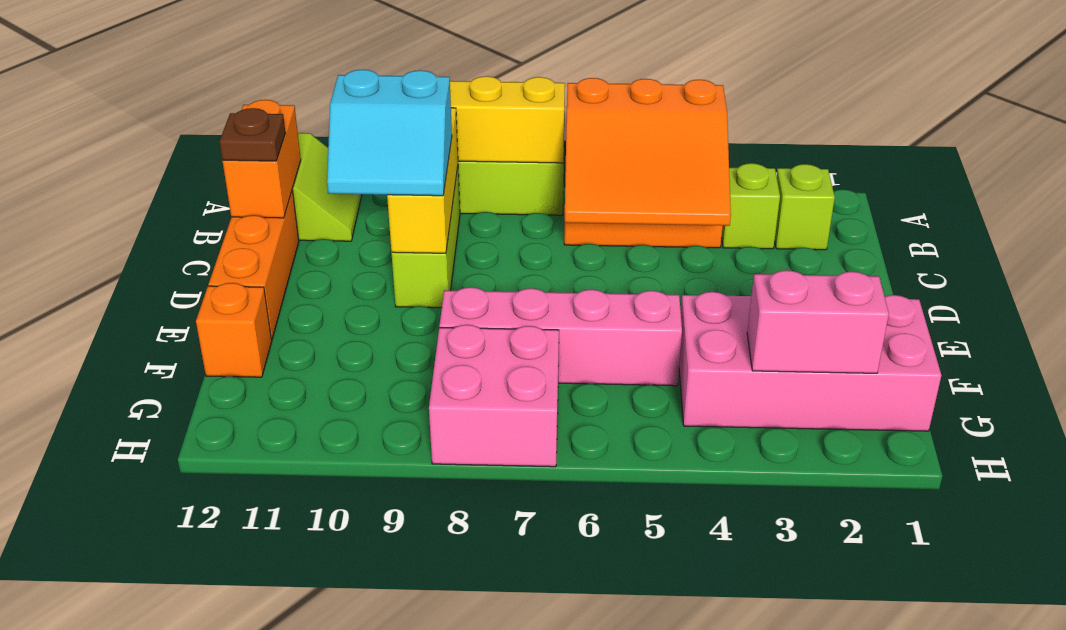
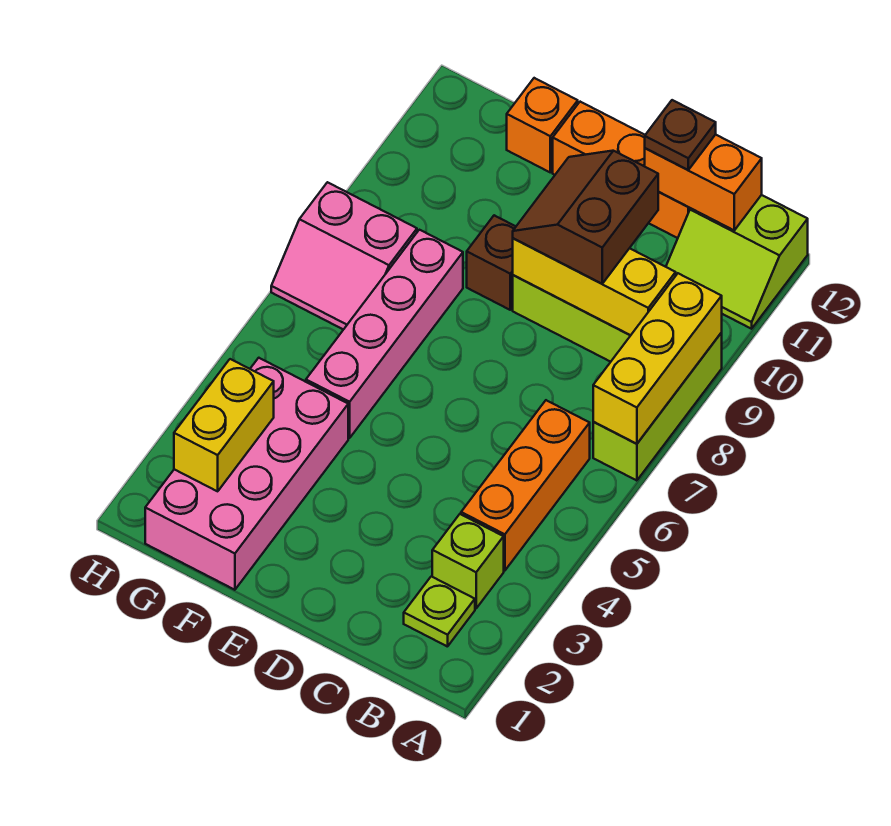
orange slope A4:C6 level 2 top A -> none
lime brick B2 level 1 -> lime plate B2 level 1
cyan slope C9:D10 level 3 top C -> brown slope C9:D10 level 3 top C
none -> brown brick E9 level 1
pink brick G2:G3 level 2 -> yellow brick G2:G3 level 2
pink brick G7:H8 level 1 -> pink slope G7:H8 level 1 top 8

